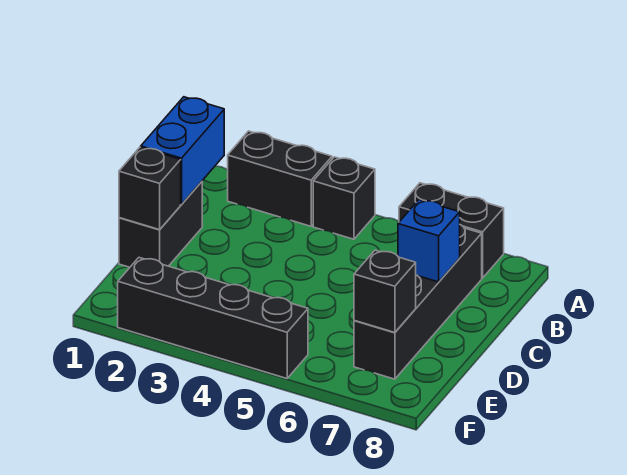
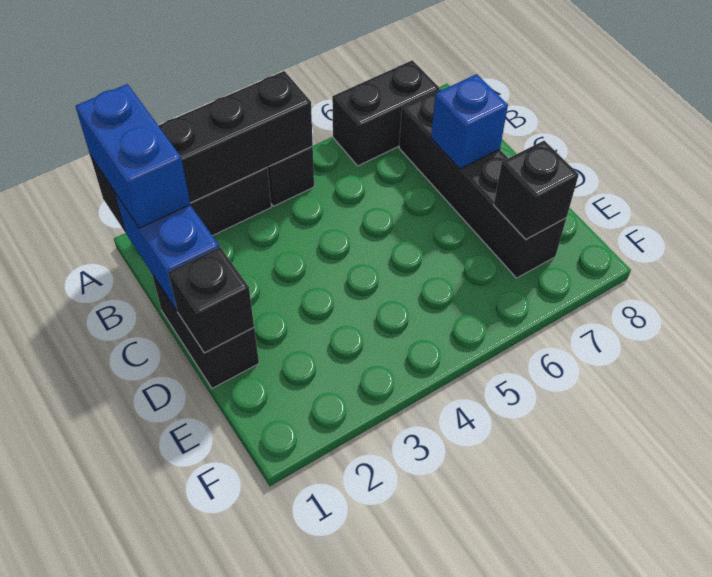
none -> blue brick A1:B1 level 3
black brick F2:F5 level 1 -> black brick A1:A4 level 2

